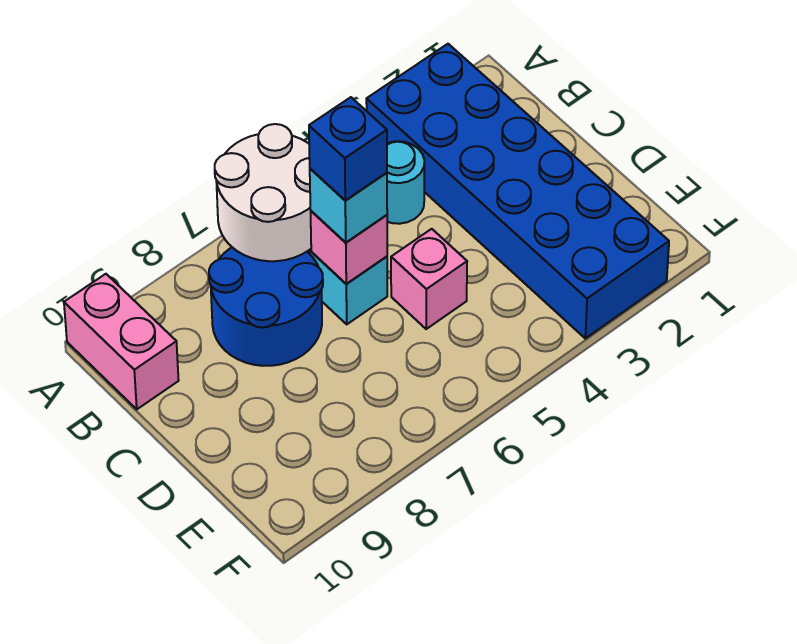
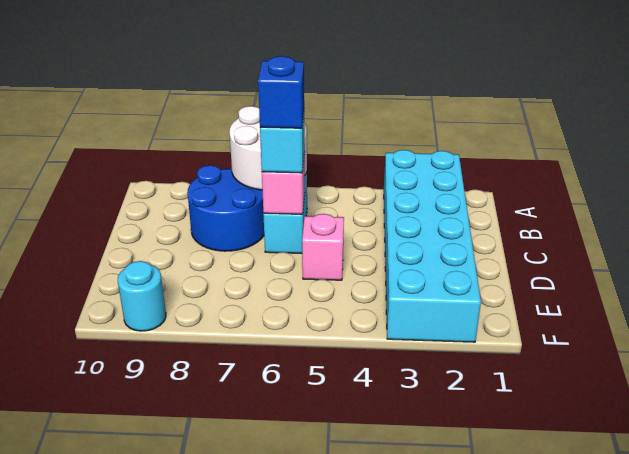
blue brick A2:F3 level 1 -> cyan brick A2:F3 level 1
pink brick A10:B10 level 1 -> none
cyan round brick B4 level 1 -> cyan round brick F9 level 1

